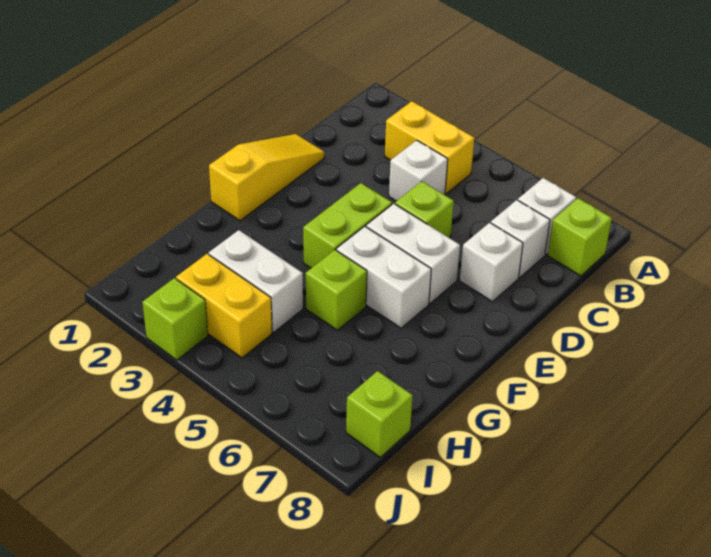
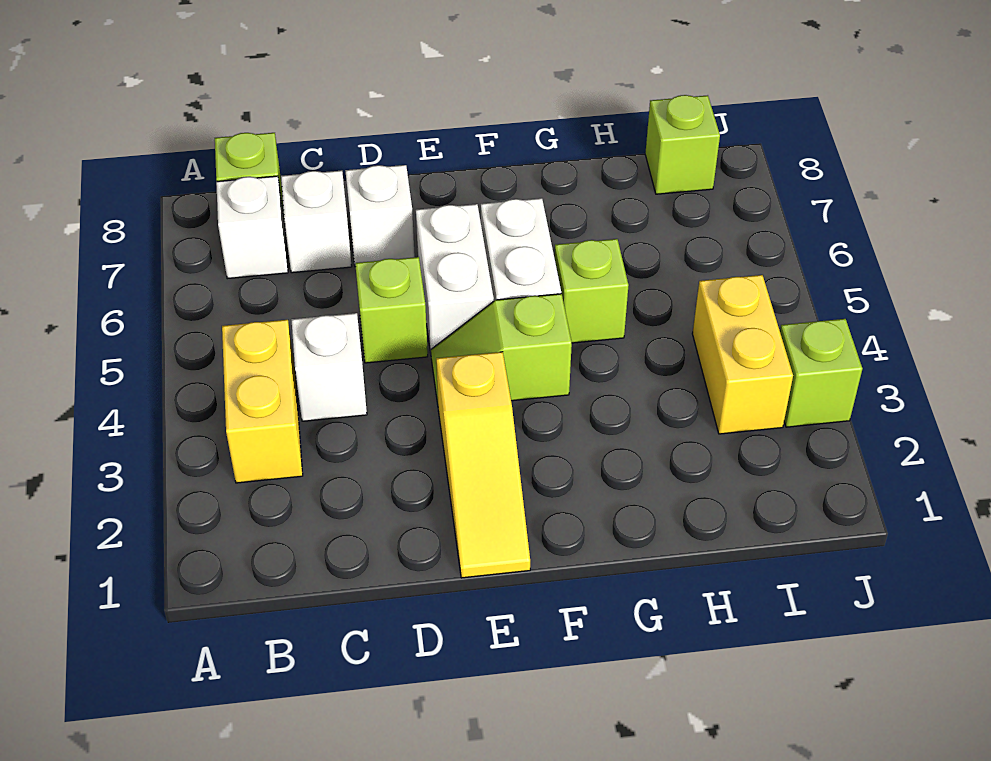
yellow slope D1:F1 level 1 top F -> yellow slope E1:E3 level 1 top 3
lime brick E4:F4 level 1 -> lime slope E4:F4 level 1 top F
white brick H3:H4 level 1 -> none

